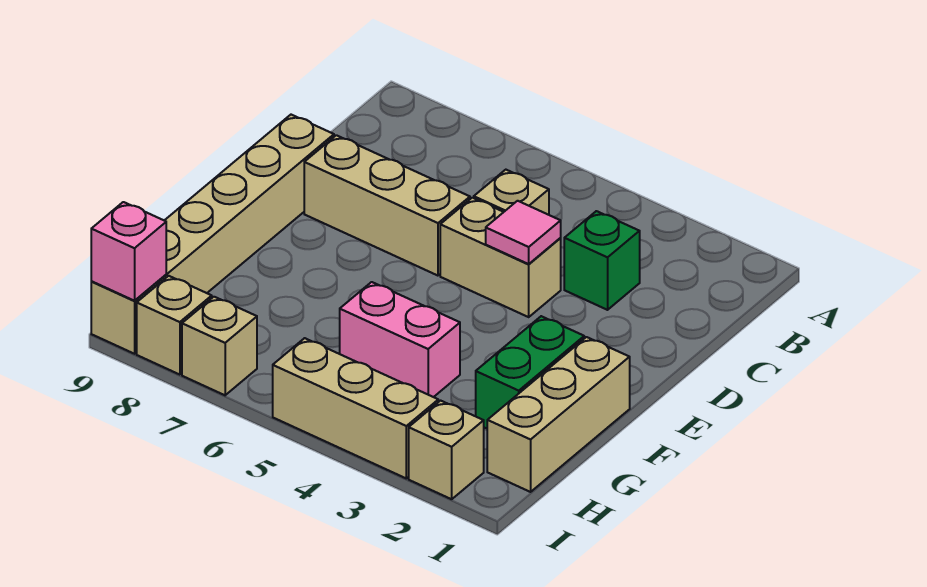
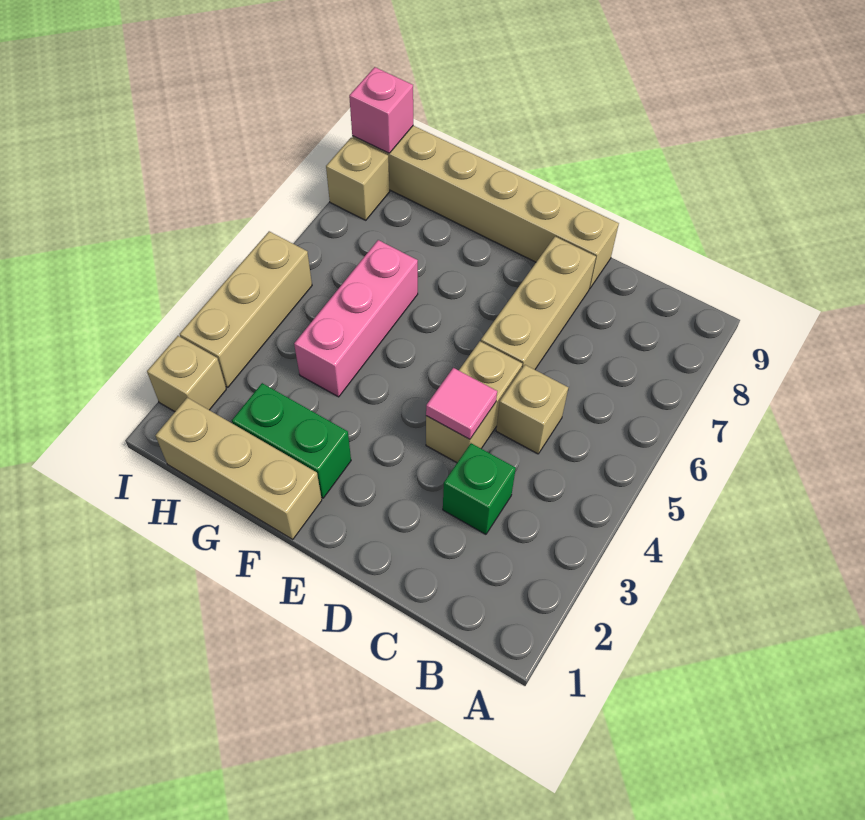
pink brick G4:G5 level 1 -> pink brick G4:G6 level 1
tan brick I7 level 1 -> none

